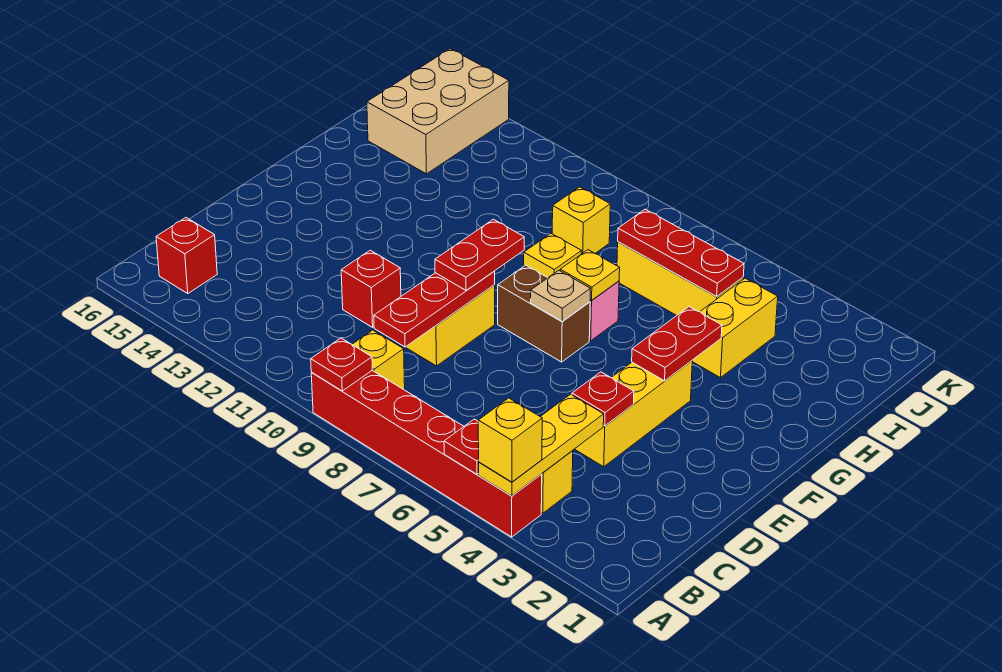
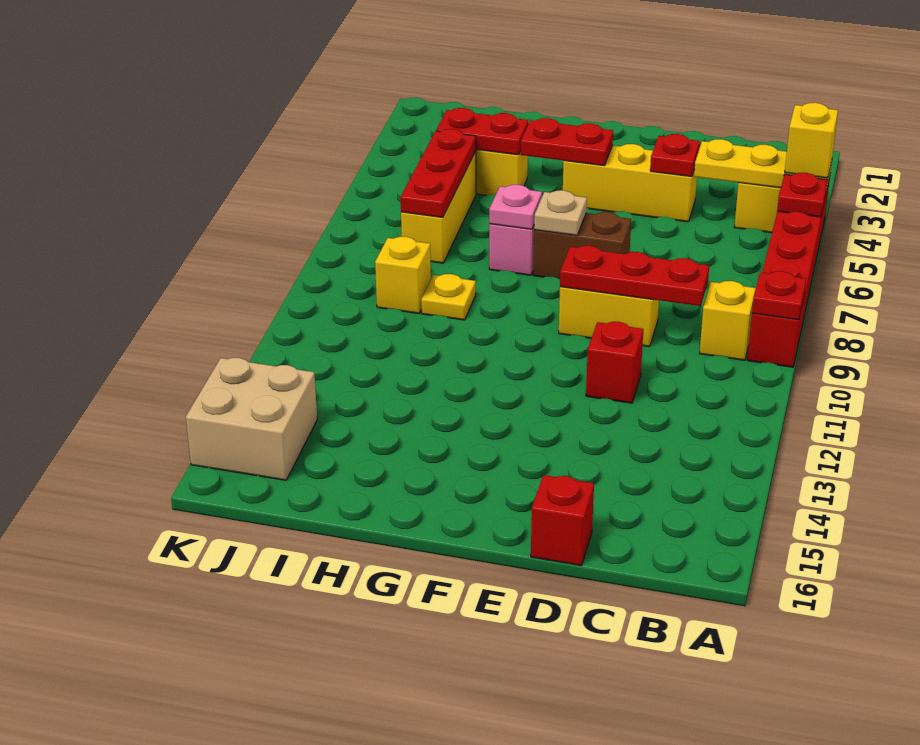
red brick B15 level 1 -> red brick D16 level 1
red plate E9:F9 level 3 -> red plate H4:I4 level 2
brown brick F7:F8 level 1 -> brown brick E7:F7 level 1
yellow plate G7 level 2 -> pink plate G7 level 2
tan brick I14:K15 level 1 -> tan brick J14:K15 level 1

